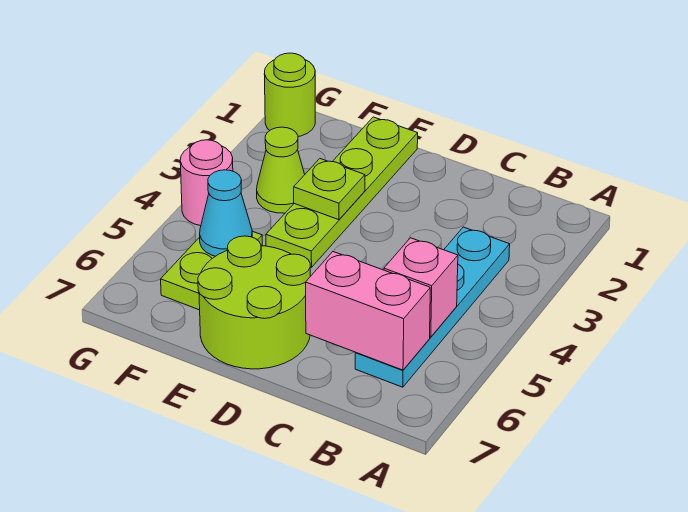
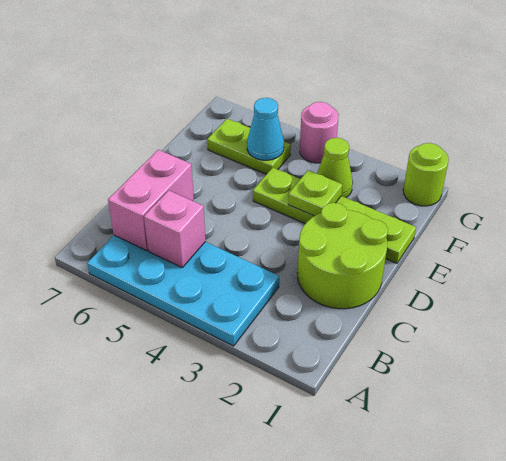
cyan plate B3:B6 level 1 -> cyan plate A3:B6 level 1
lime round brick D6:E7 level 1 -> lime round brick C1:D2 level 1

